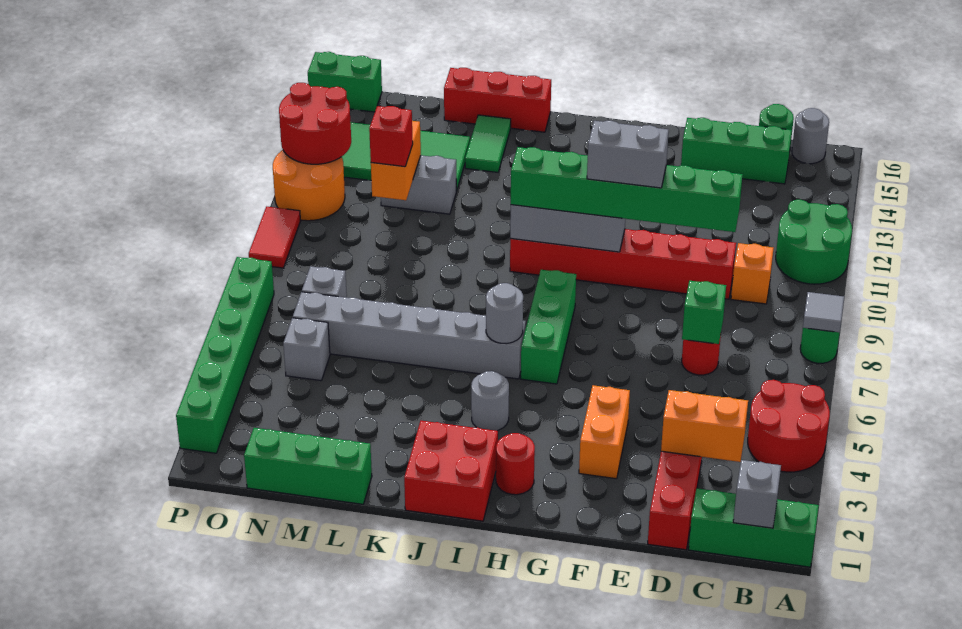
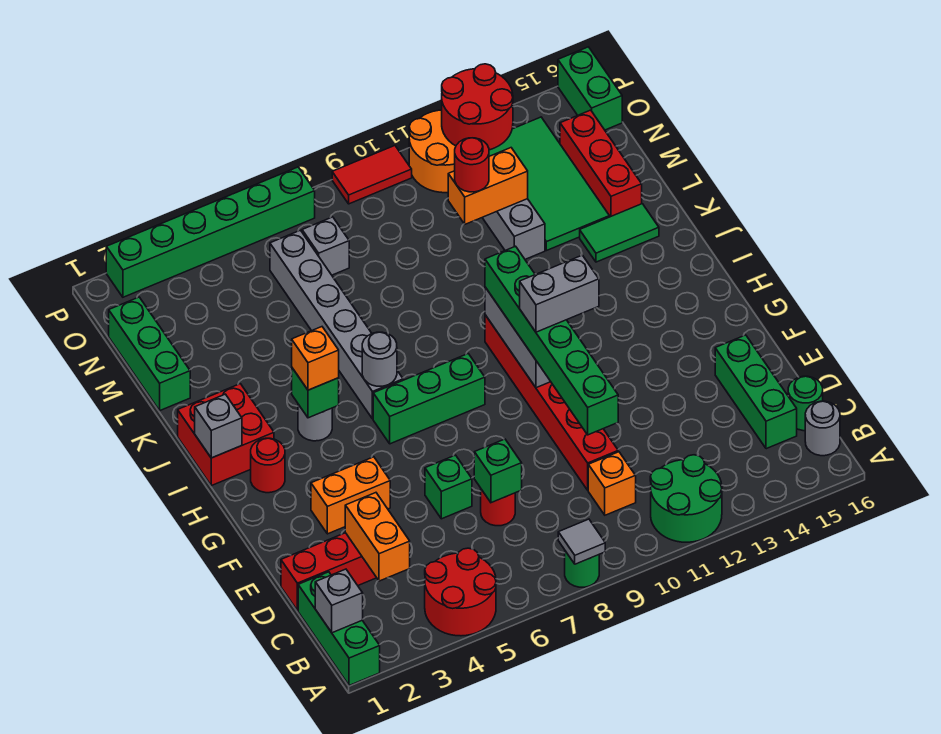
none -> green brick E6 level 1
grey brick F10:G10 level 4 -> grey brick G10:G11 level 4
none -> green brick I4 level 2
none -> orange brick I4 level 3
red brick J16:L16 level 1 -> red brick L15:N15 level 1
red brick M11 level 3 -> red round brick M11 level 3
grey brick N5 level 1 -> grey brick I1 level 2

